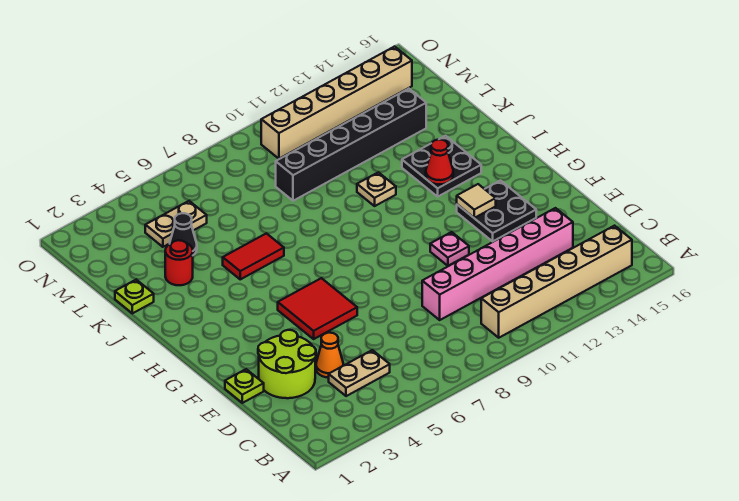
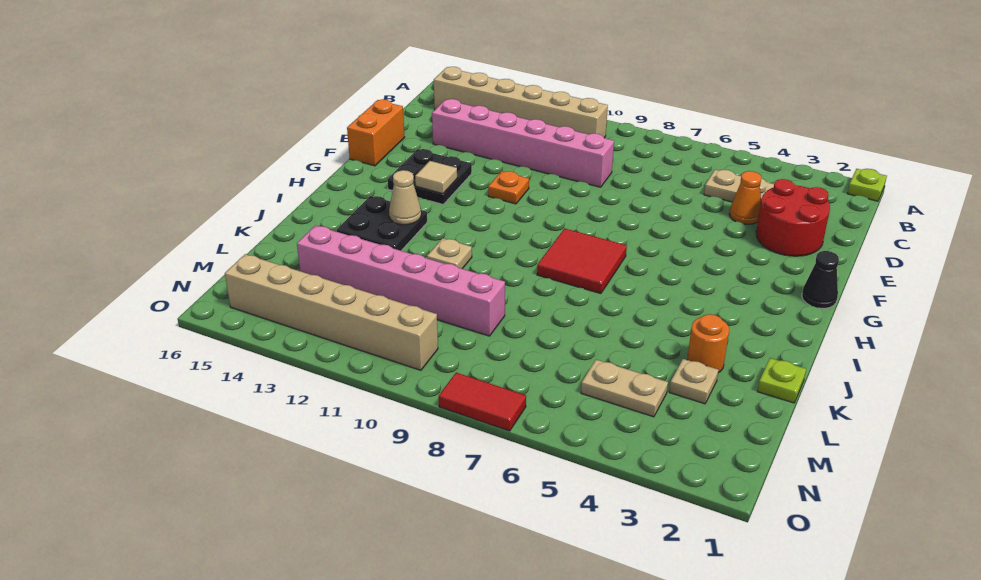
lime round brick D2:E3 level 1 -> red round brick D2:E3 level 1
lime plate E1 level 1 -> lime plate A1 level 1
none -> orange brick E16:F16 level 1
red tile F5:G6 level 1 -> red tile H7:I8 level 1
pink plate F11 level 1 -> orange plate F11 level 1
red cone I13 level 2 -> tan cone I13 level 2
red tile J5:J6 level 1 -> red tile O7:O8 level 1
red round brick K3 level 1 -> orange round brick K3 level 1
none -> tan plate L3 level 1
black cone L4 level 1 -> black cone G1 level 1
black brick L9:L14 level 1 -> pink brick L9:L14 level 1

